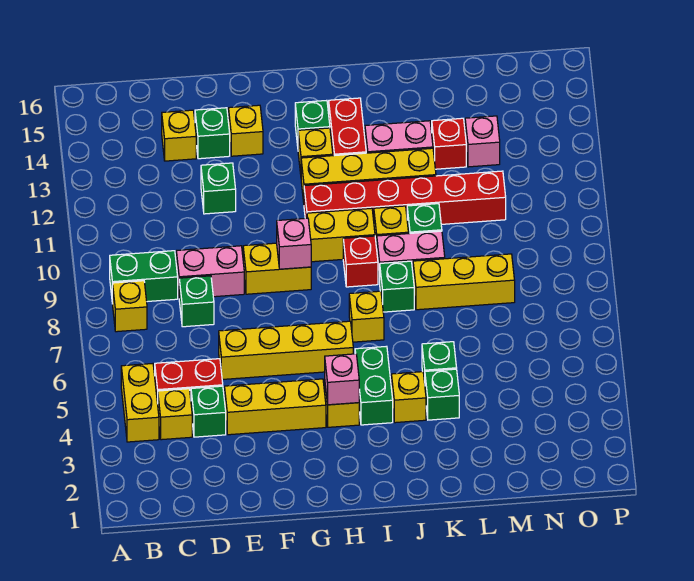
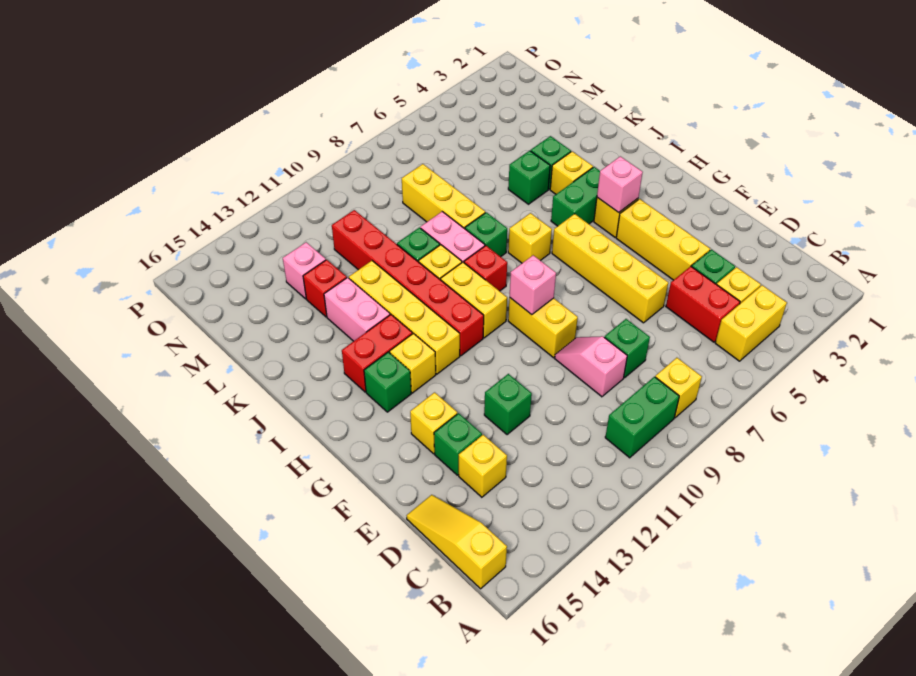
green brick B9:C9 level 1 -> green brick B9:B10 level 1
none -> yellow slope B16:D16 level 1 top B
pink brick D9:E9 level 1 -> pink slope D9:E9 level 1 top D

